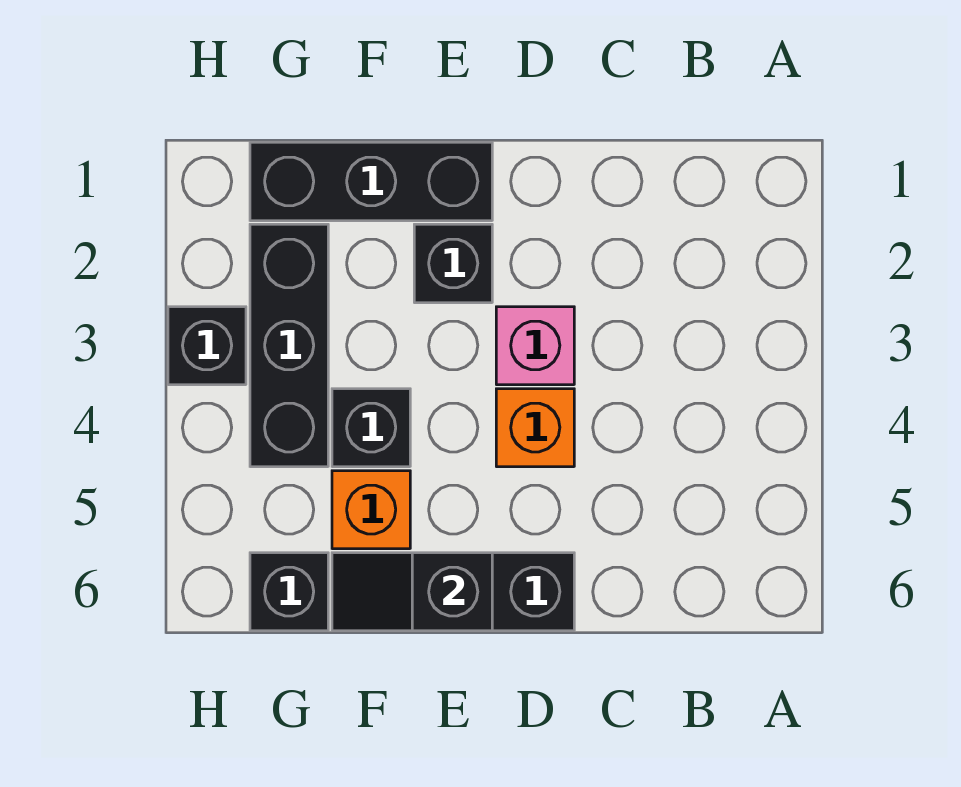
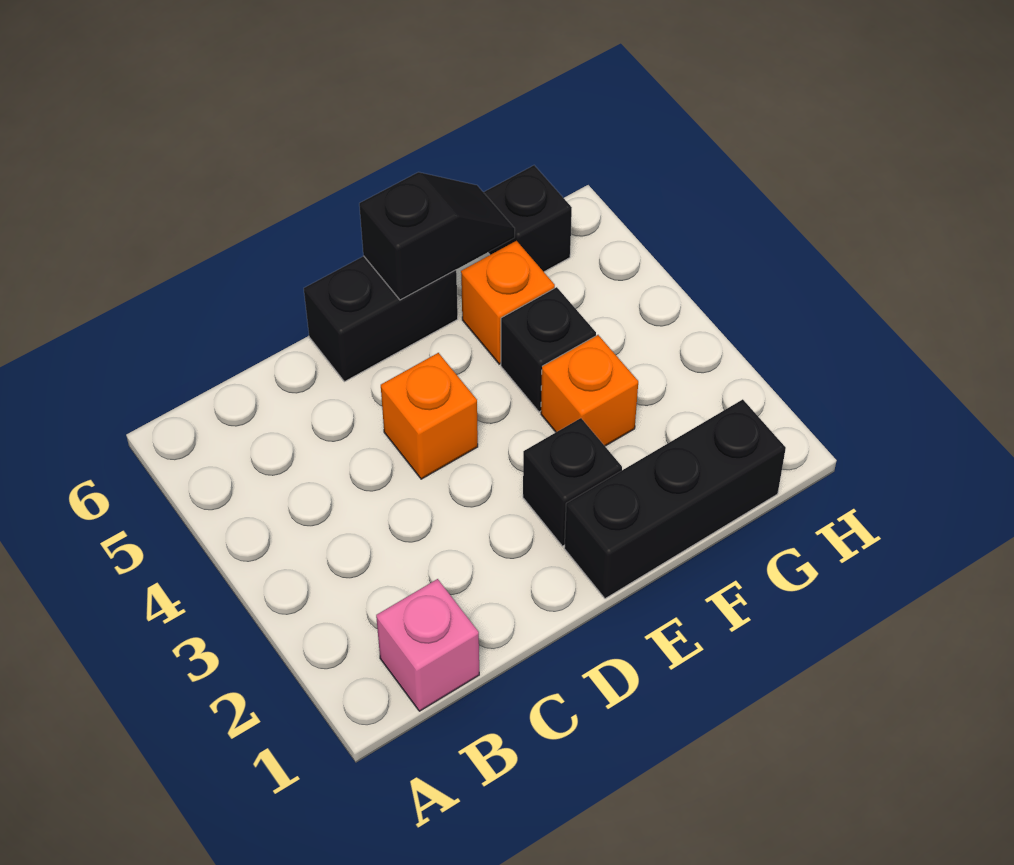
pink brick D3 level 1 -> pink brick B1 level 1
none -> orange brick F3 level 1
black brick G2:G4 level 1 -> none
black brick H3 level 1 -> none

